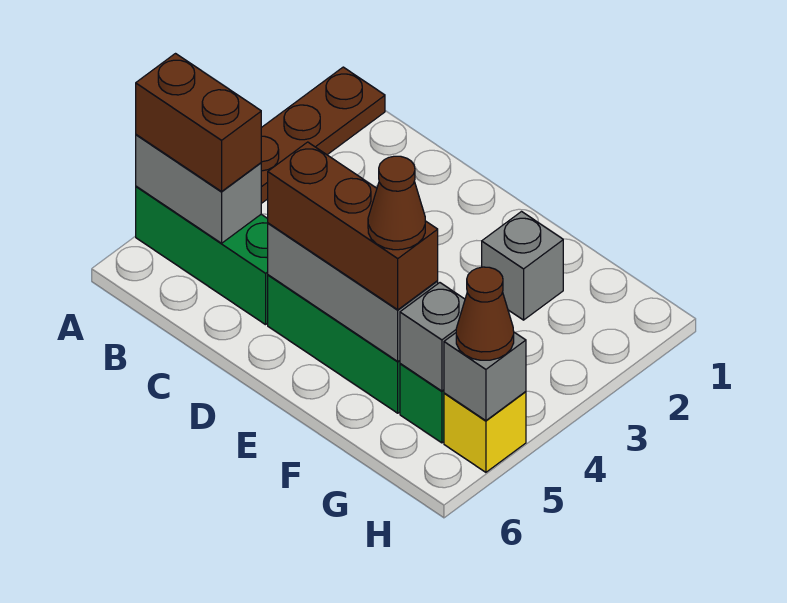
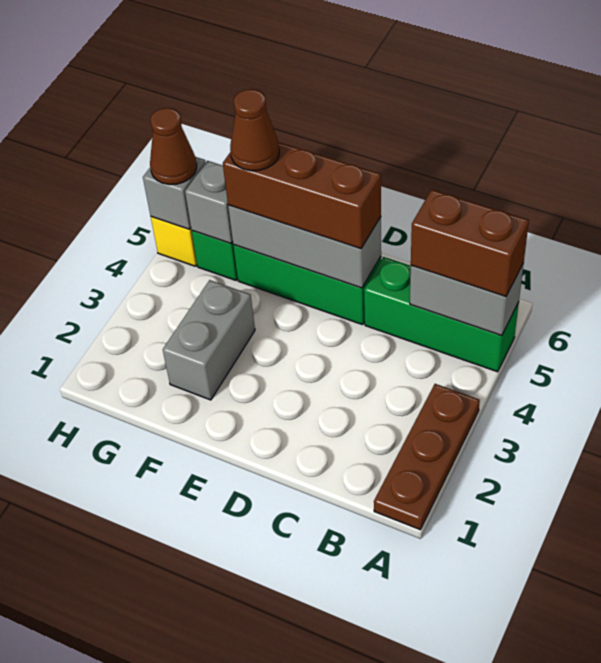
grey brick F2 level 1 -> grey brick F2:F3 level 1

